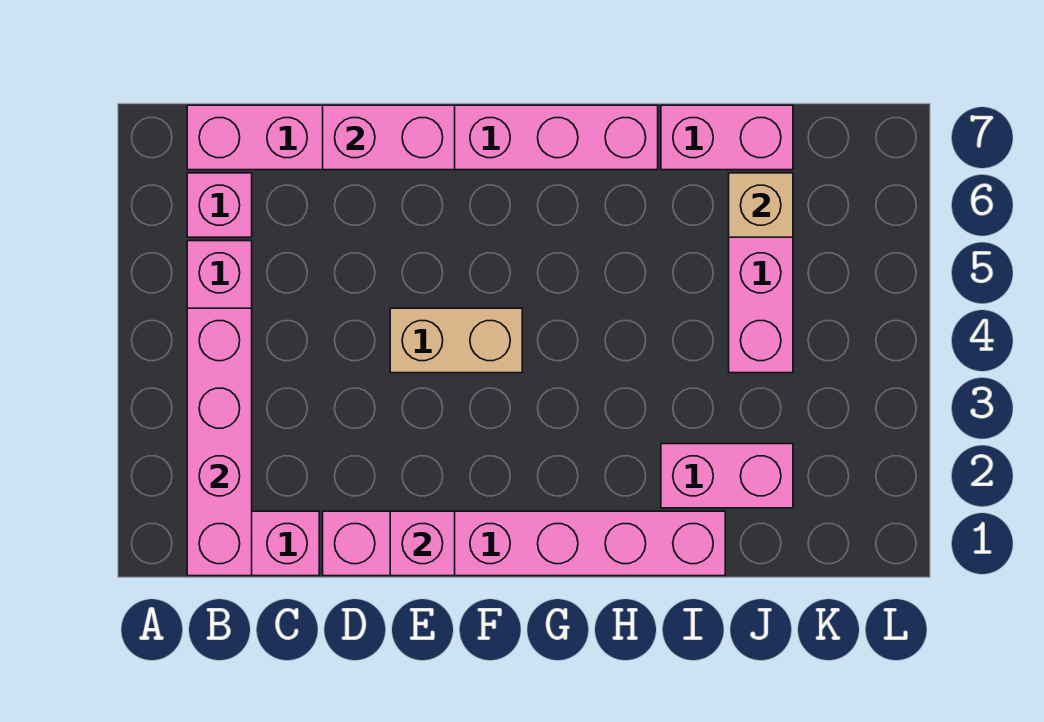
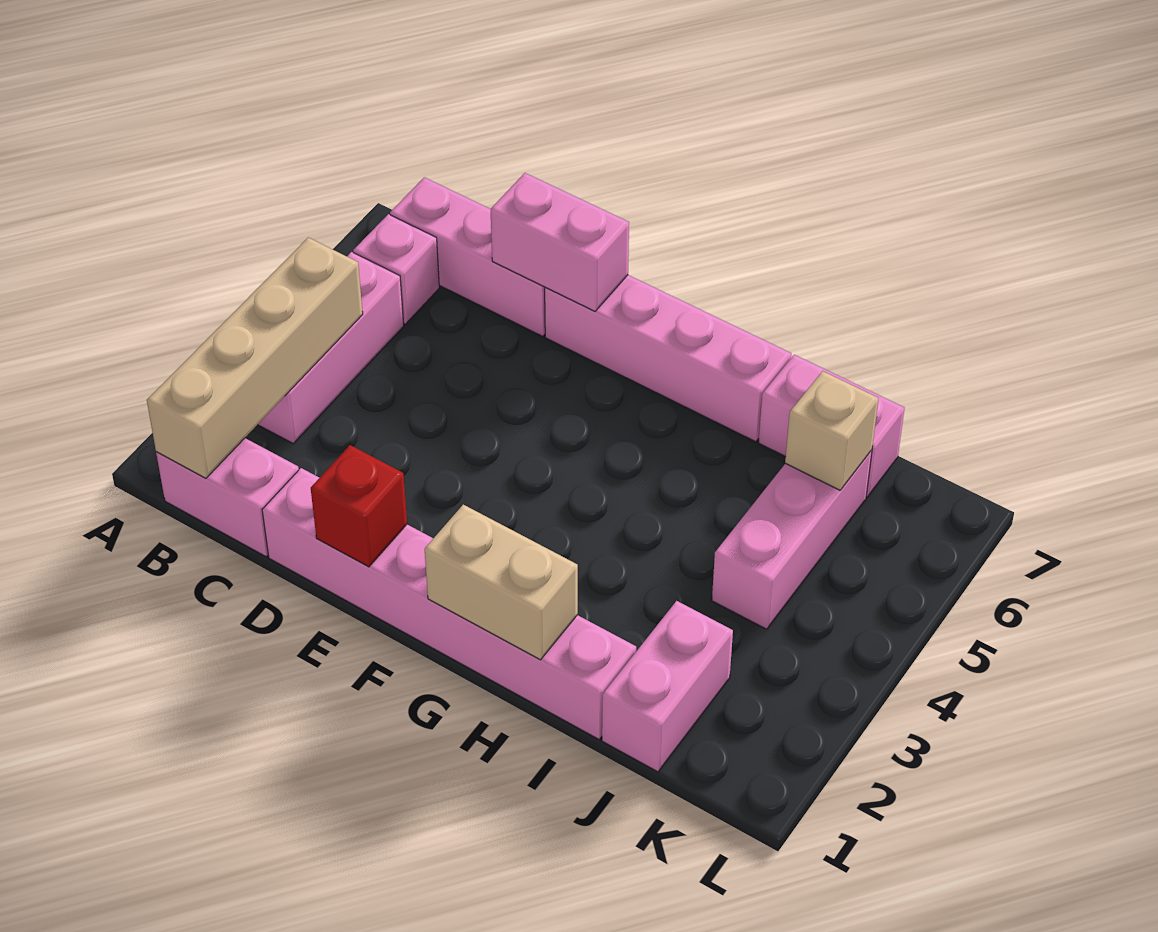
pink brick B1:B4 level 2 -> tan brick B1:B4 level 2
pink brick E1 level 2 -> red brick E1 level 2
tan brick E4:F4 level 1 -> tan brick G1:H1 level 2
pink brick I2:J2 level 1 -> pink brick J1:J2 level 1

